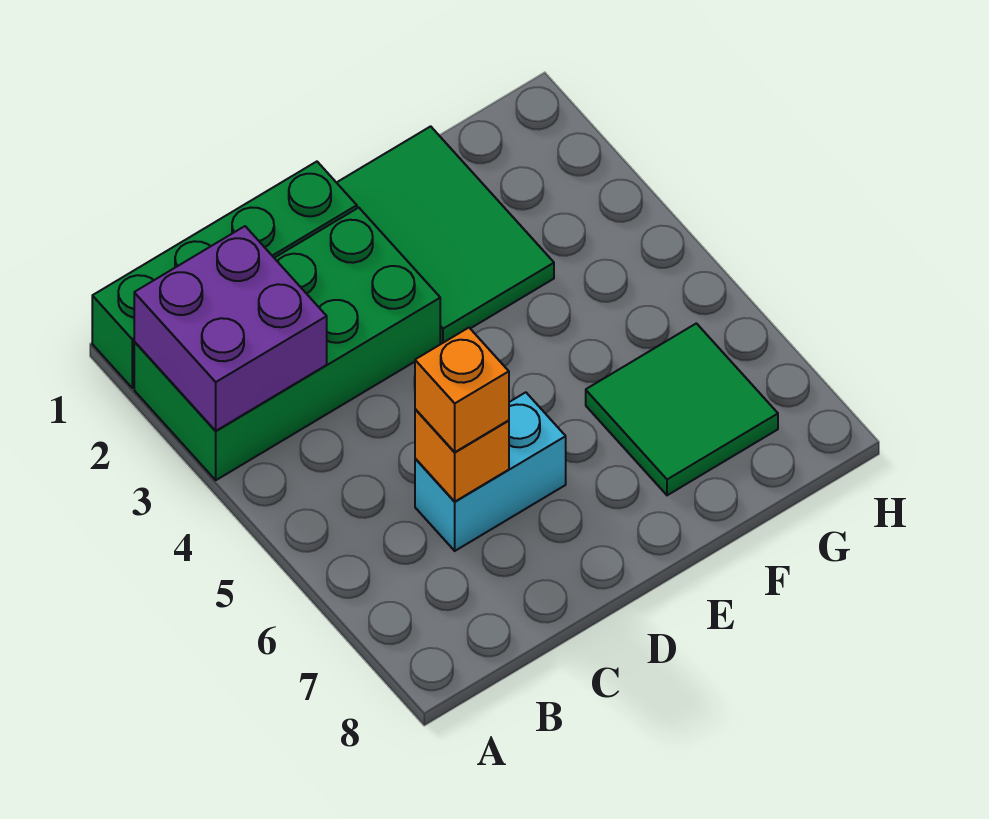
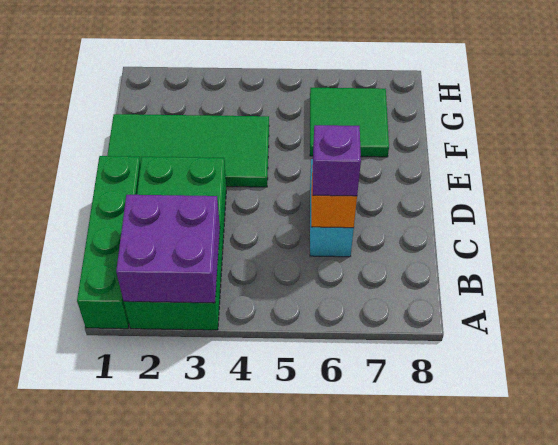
orange brick C6 level 3 -> purple brick C6 level 3
green tile E1:F3 level 1 -> green tile E1:F4 level 1

